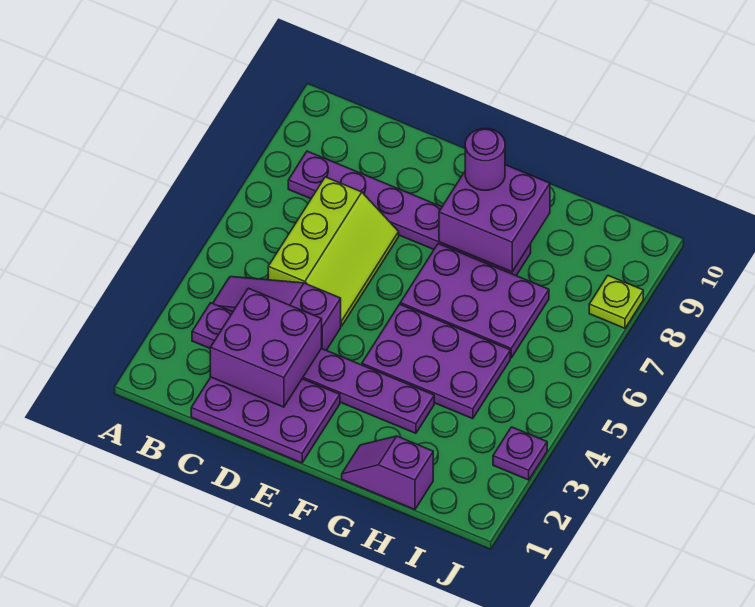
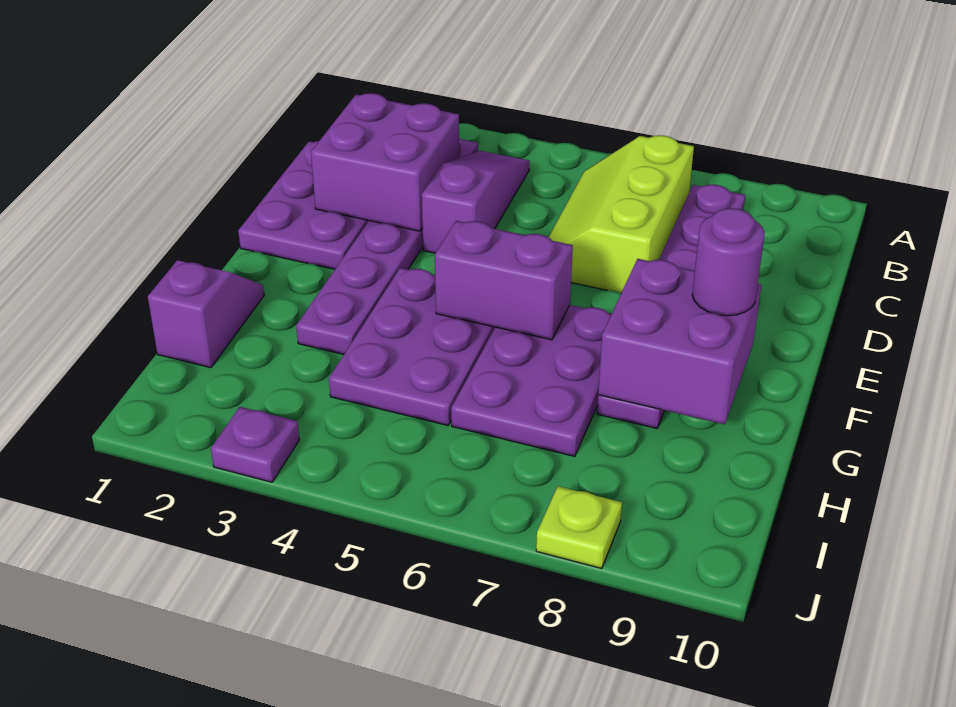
lime slope C5:D7 level 1 top C -> lime slope B6:D7 level 1 top 7
none -> purple brick F5:F6 level 2

